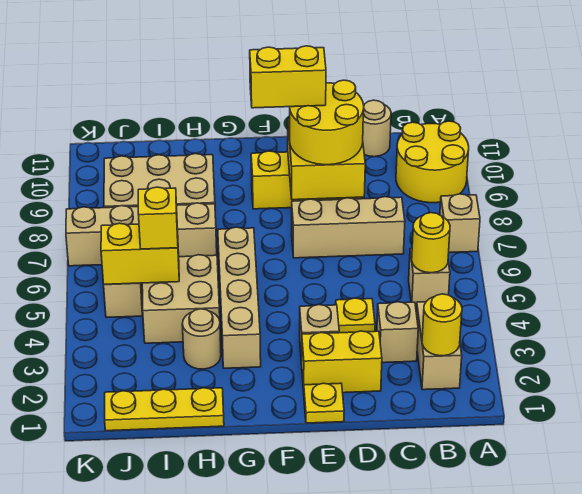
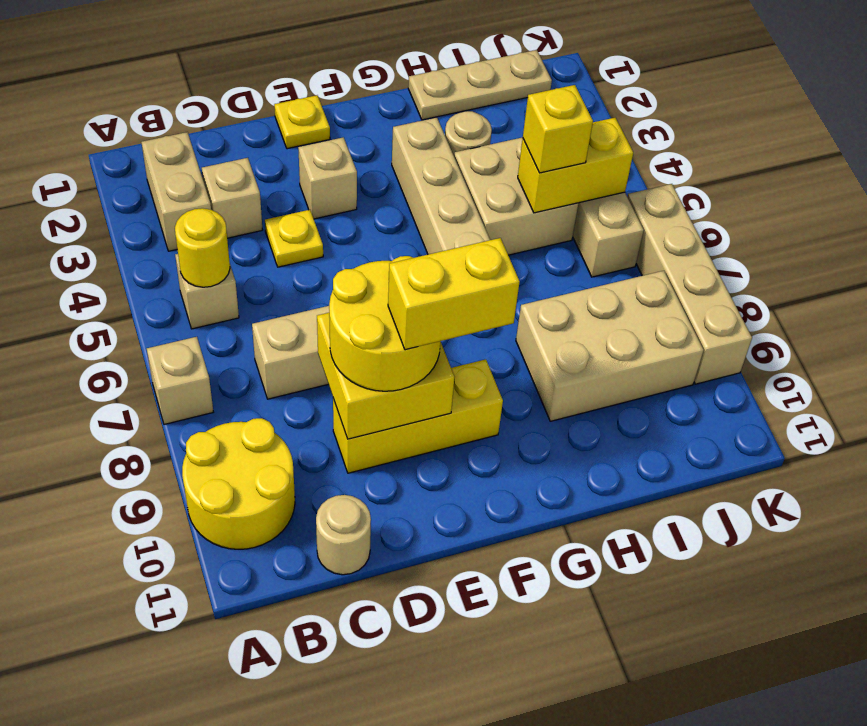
yellow round brick B2 level 2 -> none
yellow brick D2:E2 level 1 -> none
yellow plate H1:J1 level 1 -> tan plate H1:J1 level 1
tan brick H7:K7 level 1 -> tan brick K6:K9 level 1

